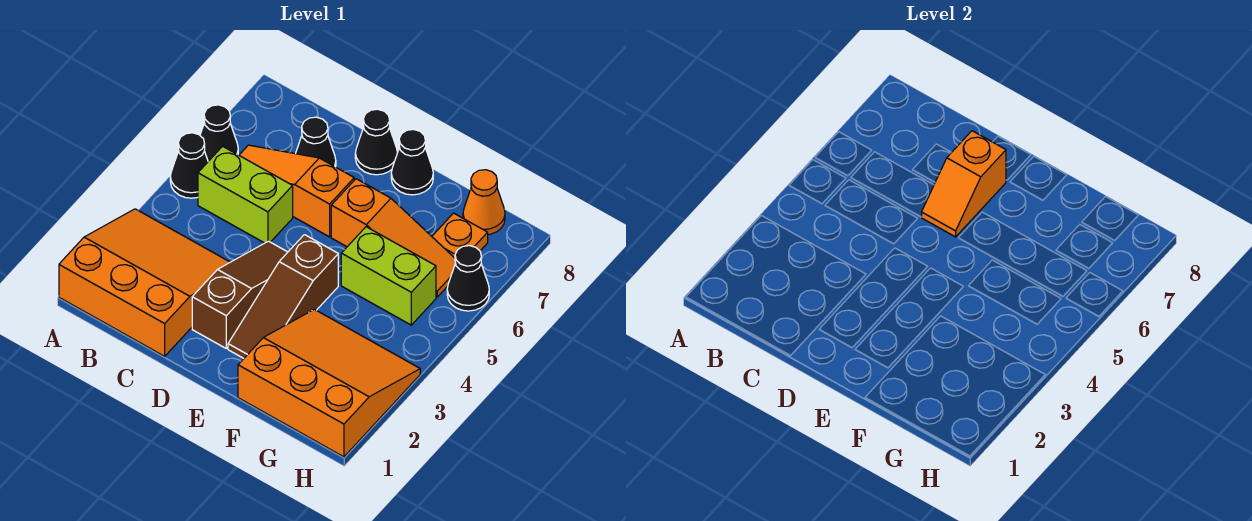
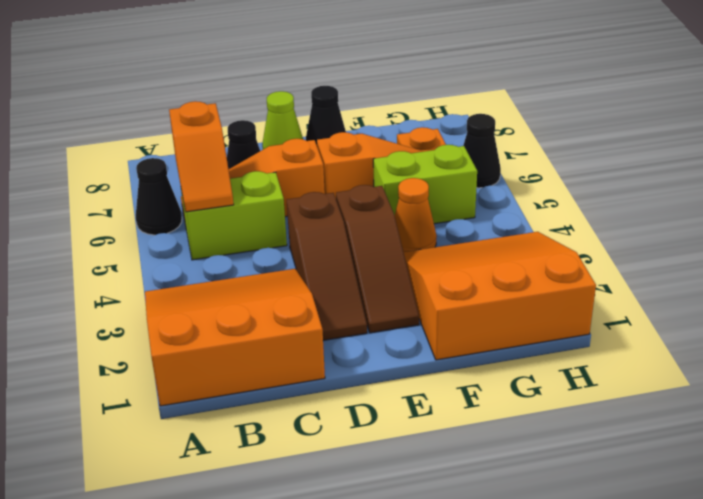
black cone A5 level 1 -> none
brown slope D2:D4 level 1 top 2 -> brown slope D2:D4 level 1 top 4
orange slope D6:D7 level 2 top 7 -> orange slope B5:B6 level 2 top 6
black cone D8 level 1 -> lime cone D8 level 1
orange cone G8 level 1 -> orange cone F4 level 1

